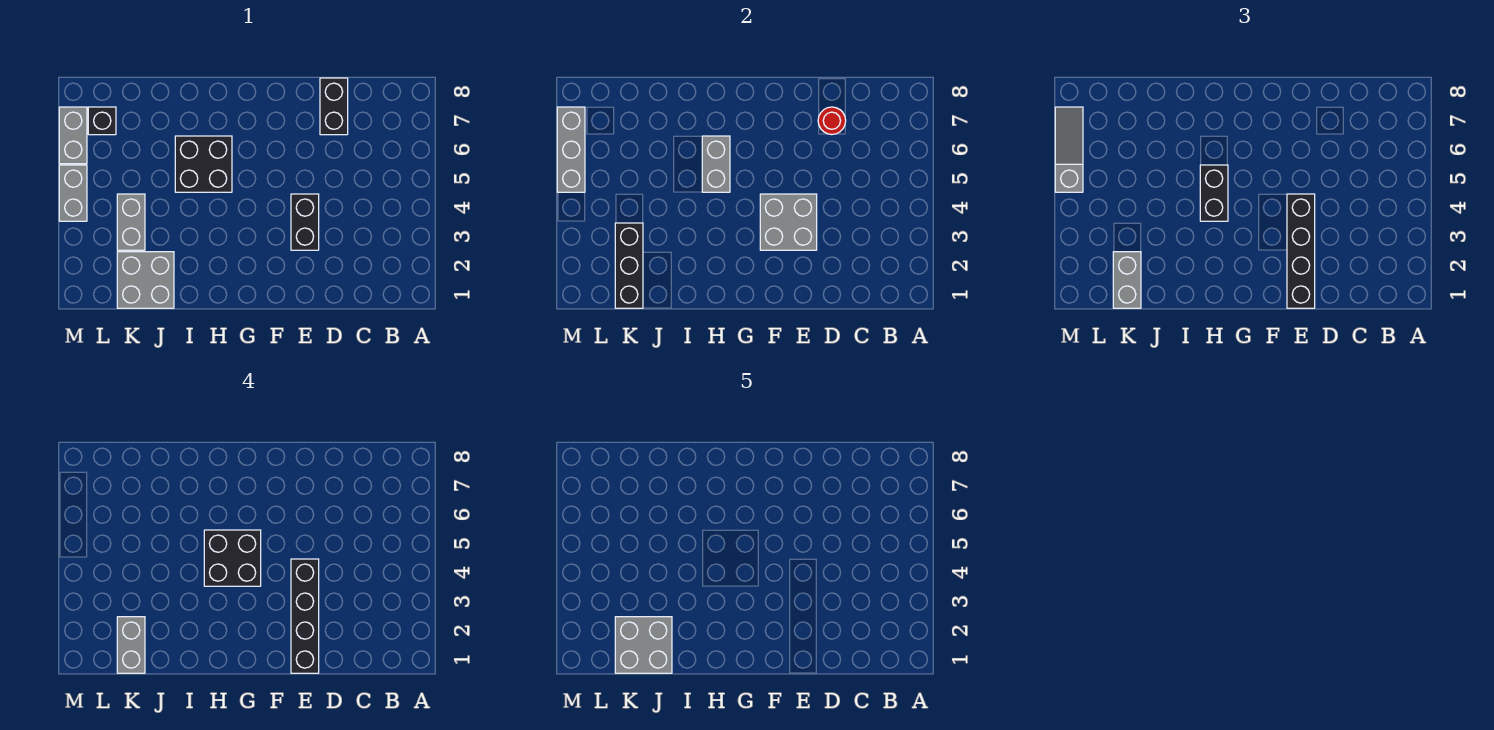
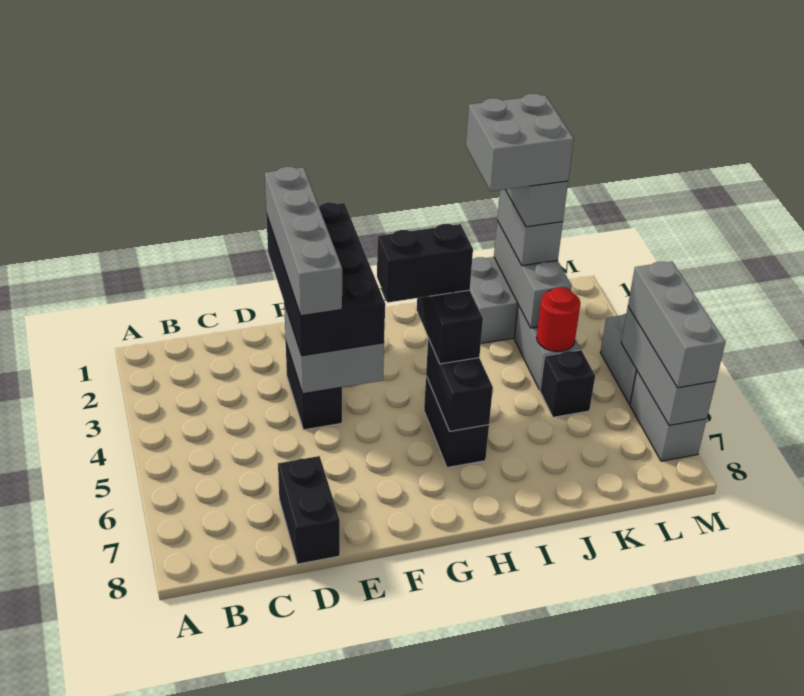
red round brick D7 level 2 -> red round brick K4 level 2
black brick E1:E4 level 3 -> black brick E1:F4 level 3
black brick E1:E4 level 4 -> grey brick E1:E4 level 4
black brick G4:H5 level 4 -> black brick G4:H4 level 4
black brick H5:I6 level 1 -> black brick H5:H6 level 1
grey brick H5:H6 level 2 -> black brick H5:H6 level 2
black brick K1:K3 level 2 -> grey brick K1:K3 level 2
black brick L7 level 1 -> black brick K5 level 1
grey slope M5:M7 level 3 top 5 -> grey brick M5:M7 level 3

